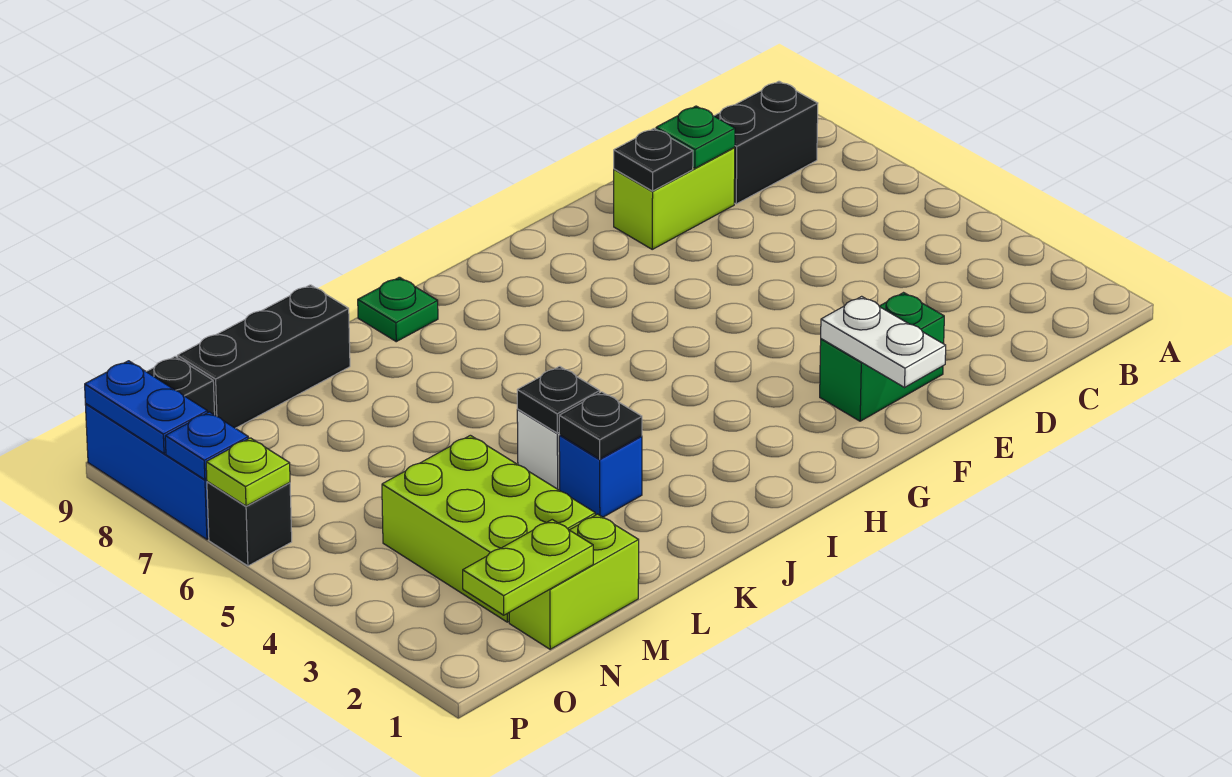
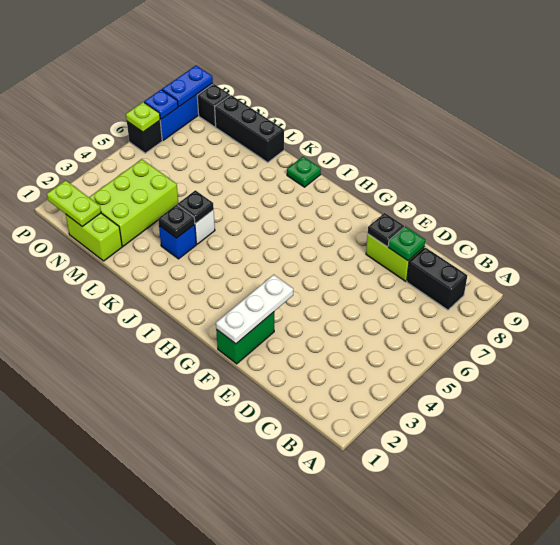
green brick E2:F2 level 1 -> green brick F1:F2 level 1
white plate F1:F2 level 2 -> white plate F1:F3 level 2

